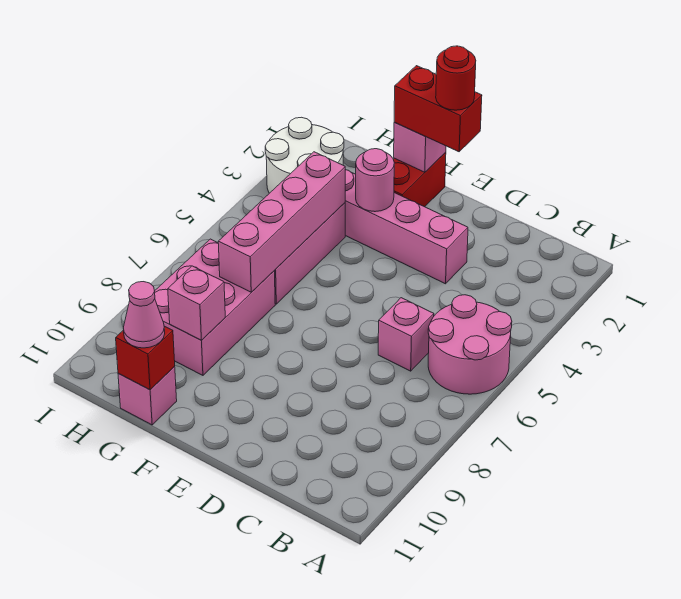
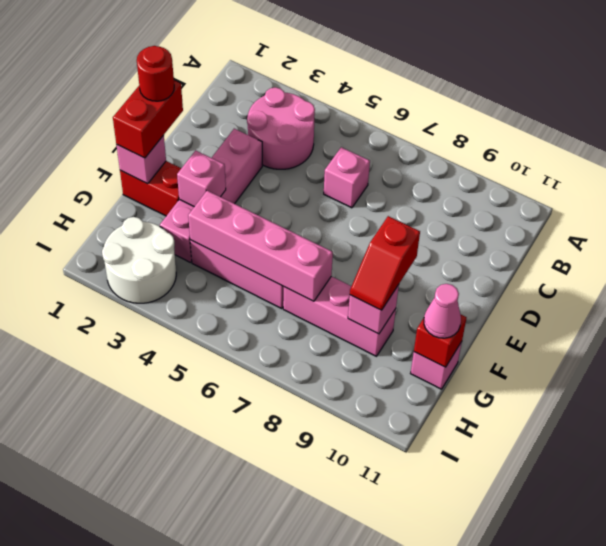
pink round brick A5:B6 level 1 -> pink round brick B3:C4 level 1
pink round brick F3 level 2 -> pink brick F3 level 2
none -> red slope F9:G9 level 3 top F
pink brick G7:H9 level 1 -> pink brick G7:G9 level 1

